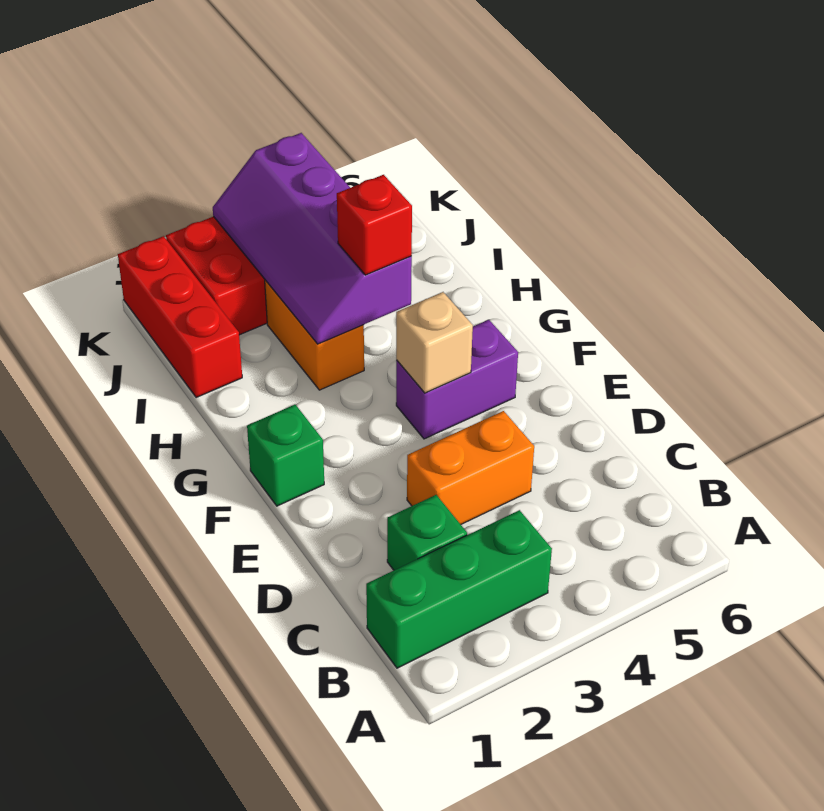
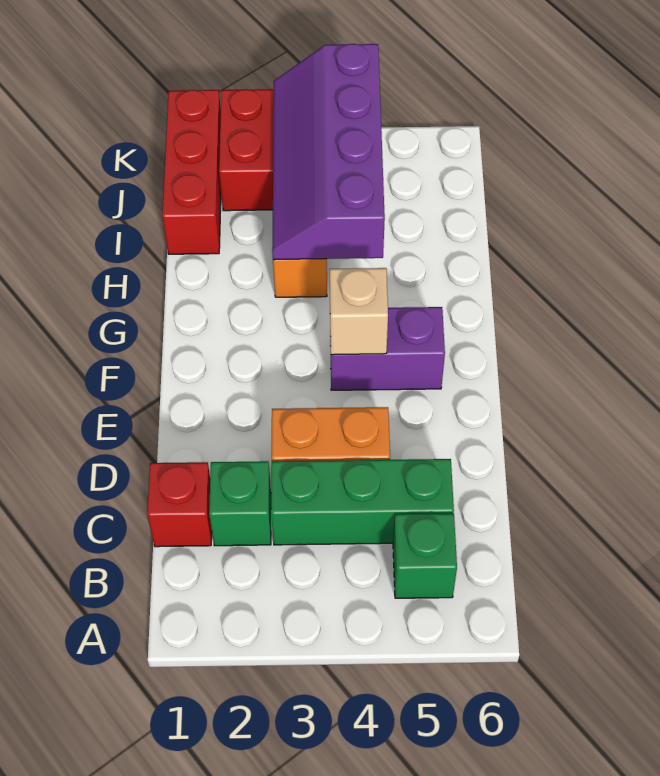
green brick B1:B3 level 1 -> green brick C3:C5 level 1
green brick F1 level 1 -> green brick B5 level 1
red brick H4 level 3 -> red brick C1 level 1

